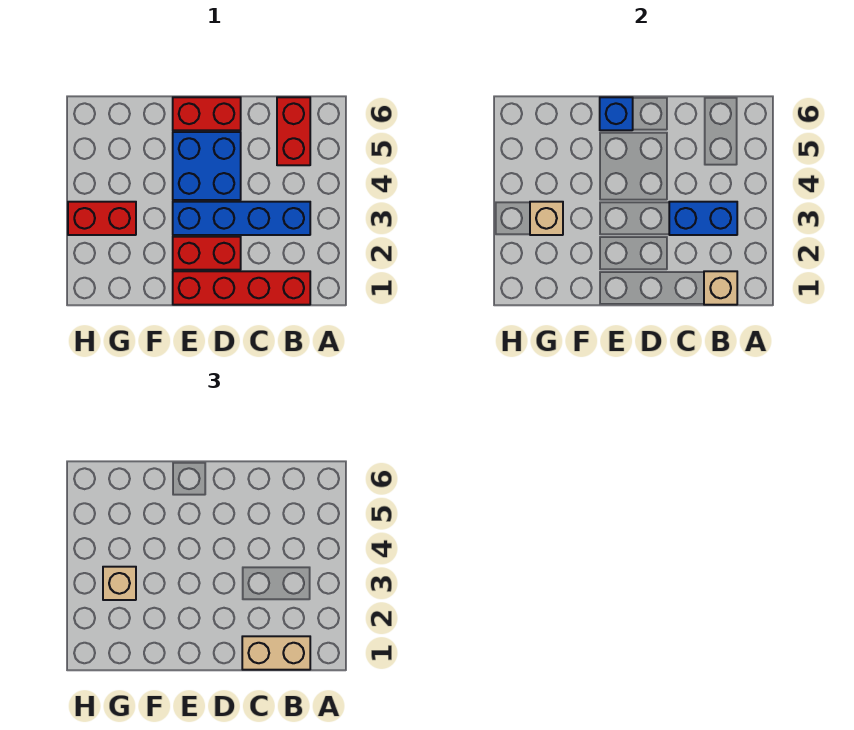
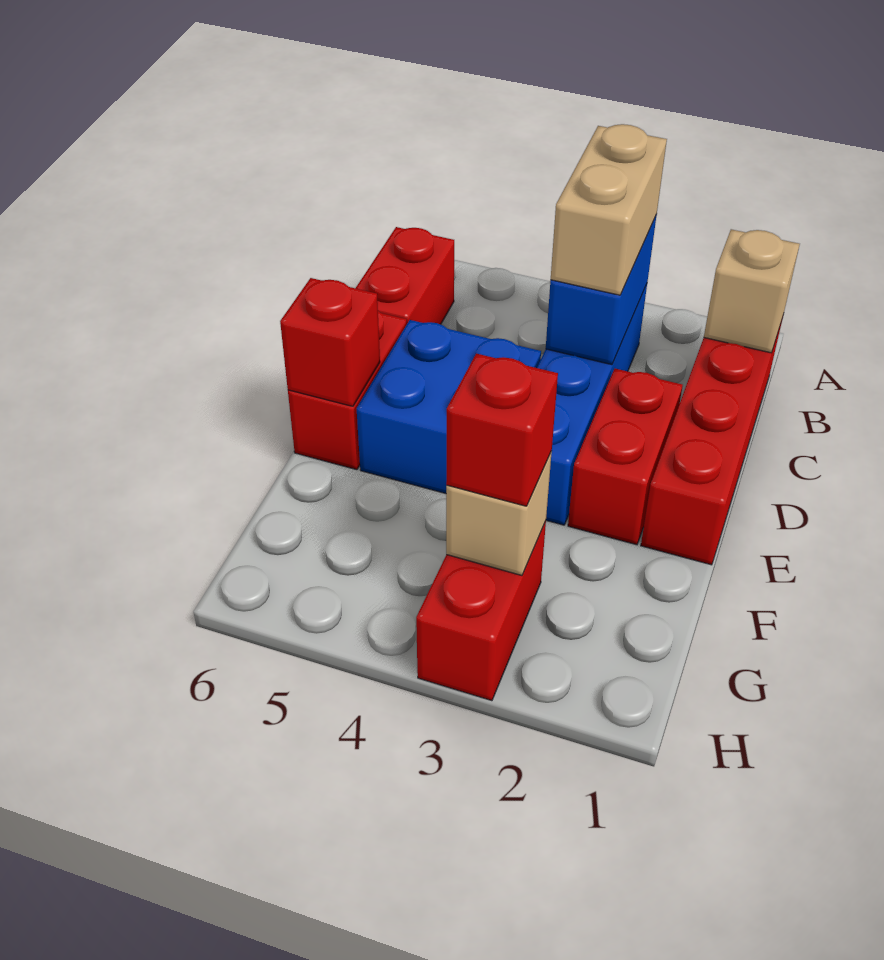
tan brick B1:C1 level 3 -> tan brick B3:C3 level 3
red brick B5:B6 level 1 -> red brick B6:C6 level 1
blue brick E6 level 2 -> red brick E6 level 2
tan brick G3 level 3 -> red brick G3 level 3

